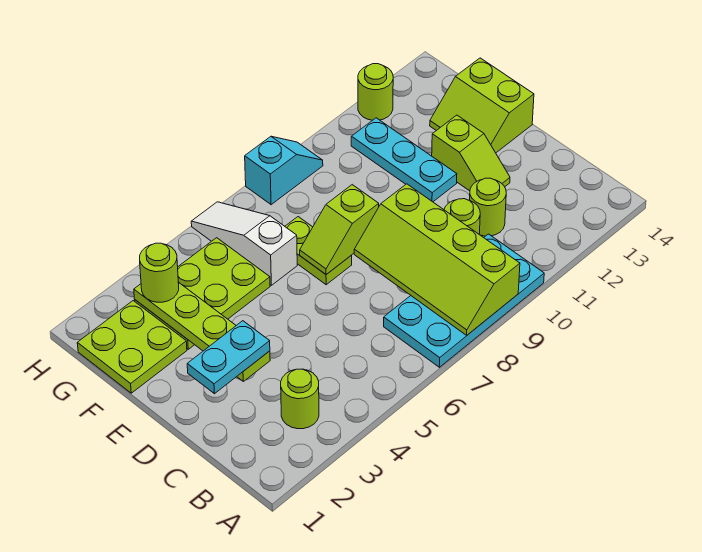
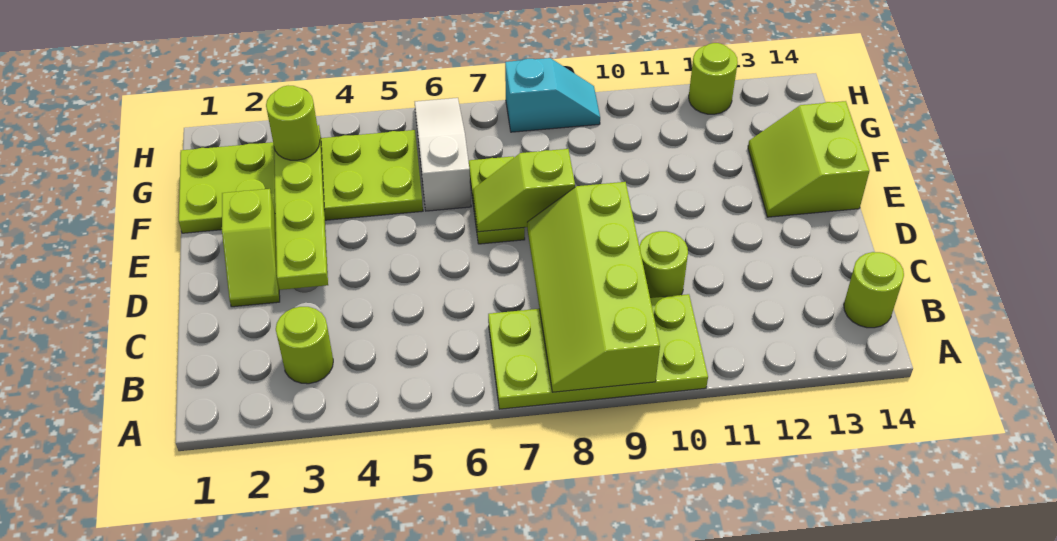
cyan plate A7:B10 level 1 -> lime plate A7:B10 level 1
lime round brick C11 level 1 -> lime round brick B14 level 1
cyan plate D2:D3 level 3 -> none
lime slope D12:E12 level 1 top E -> lime slope D2:E2 level 1 top E
cyan plate E11:G11 level 1 -> none

